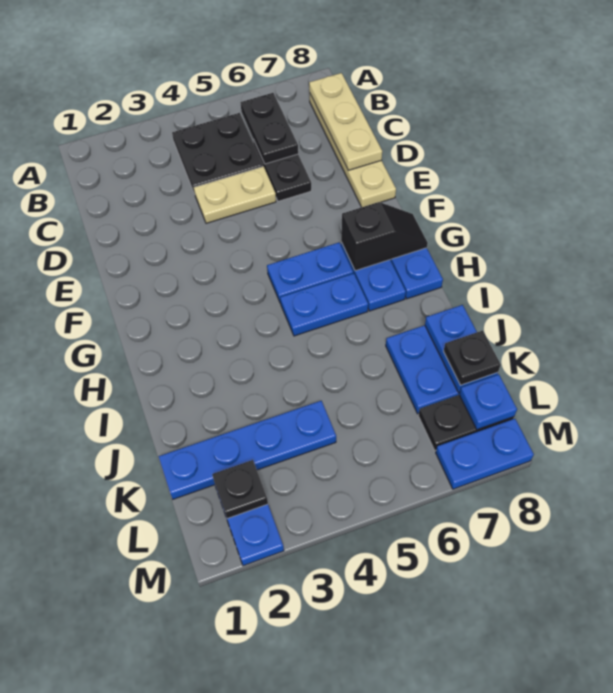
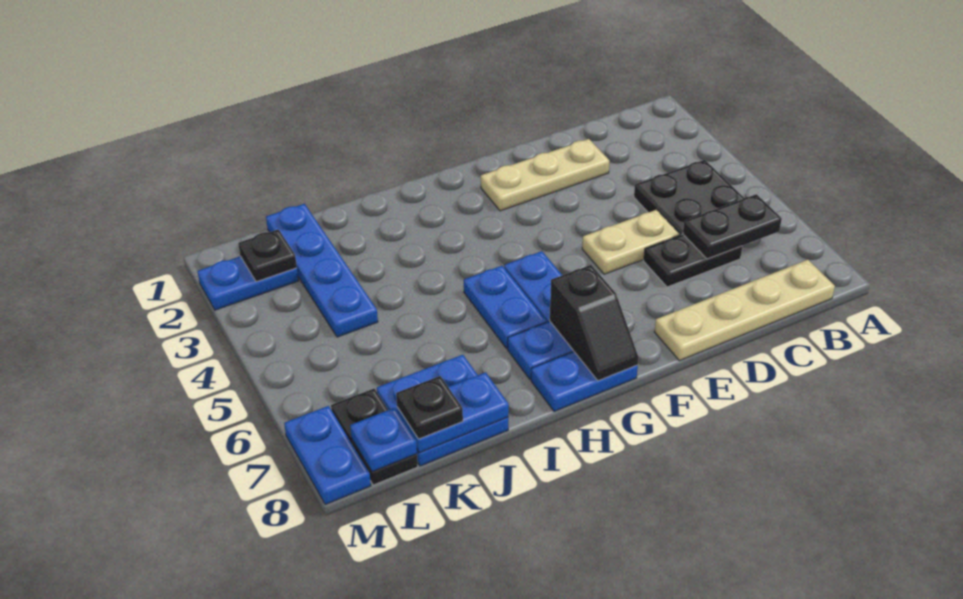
tan plate B8:D8 level 2 -> tan plate D2:F2 level 1
tan plate D4:D5 level 1 -> tan plate D5:E5 level 1

